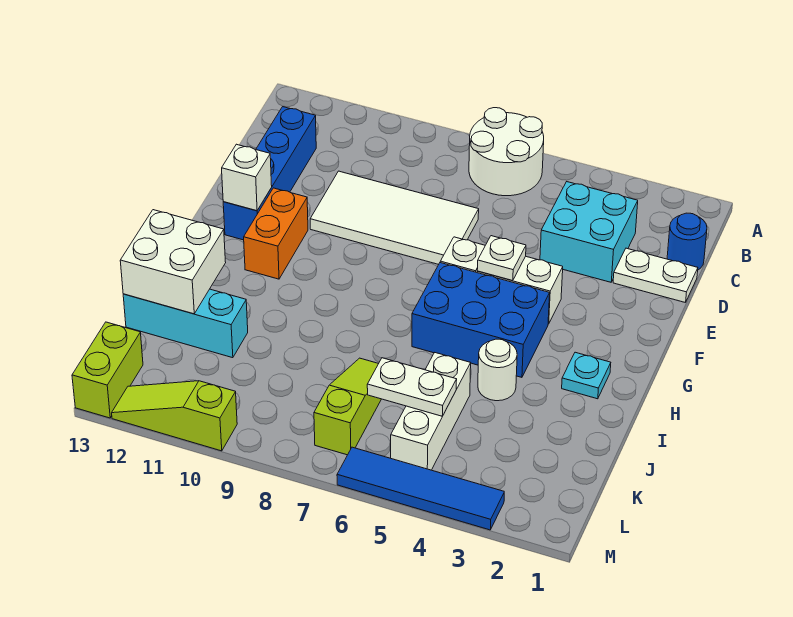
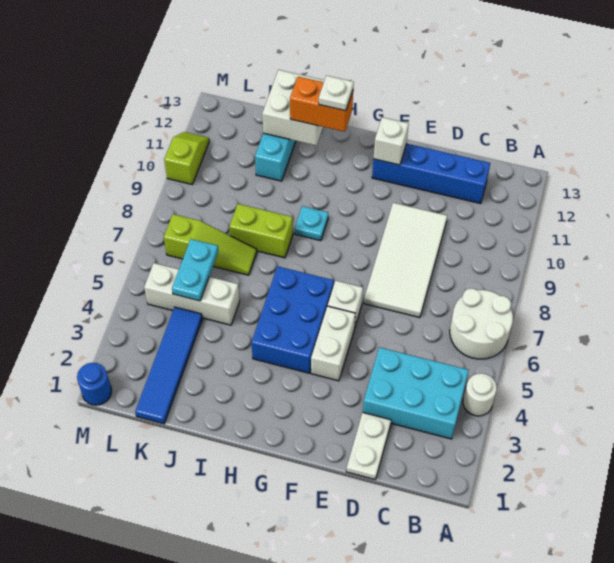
blue round brick C1 level 1 -> blue round brick M1 level 1
cyan brick C3:D4 level 1 -> cyan brick B3:D4 level 1
white plate F5 level 2 -> white plate H12 level 4
orange brick F11:G11 level 1 -> orange brick H12:I12 level 3
cyan plate H2 level 1 -> cyan plate H9 level 1
white round brick I4 level 1 -> white round brick A4 level 1
white plate K5:K6 level 2 -> cyan plate K5:K6 level 2
lime brick L13:M13 level 1 -> lime brick I8:J8 level 1
blue tile M3:M6 level 1 -> blue tile K1:K4 level 1
lime slope M10:M12 level 1 top 10 -> lime slope M10:M11 level 1 top 10

